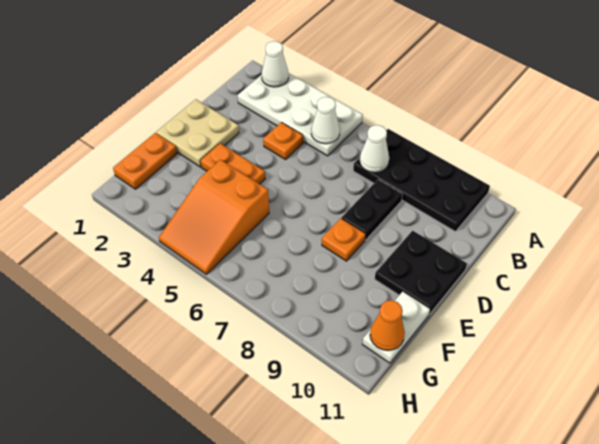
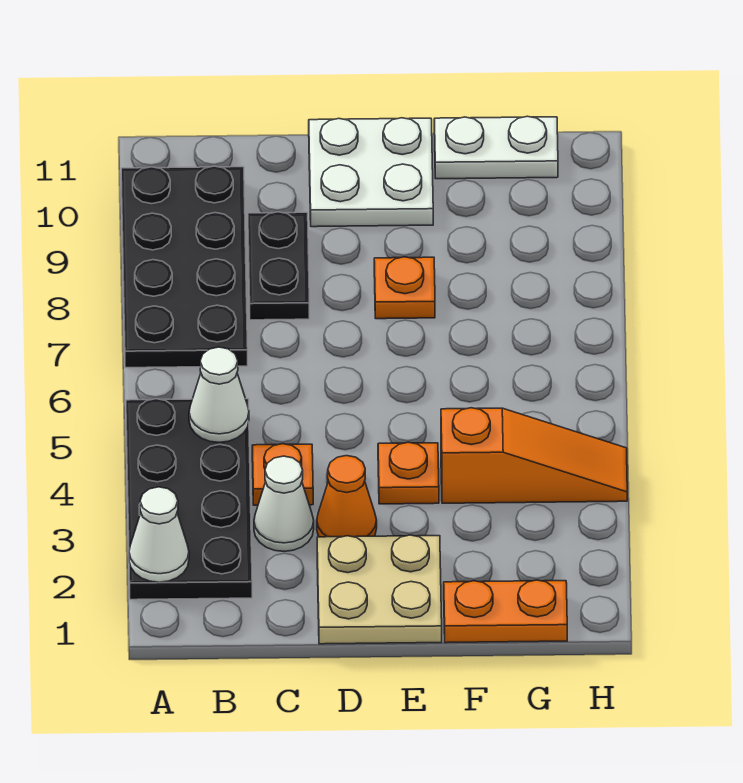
white plate A2:B5 level 1 -> black plate A2:B5 level 1
white cone B7 level 2 -> white cone C3 level 1
black plate C8:D8 level 1 -> black plate C8:C9 level 1
black plate D10:E11 level 1 -> white plate D10:E11 level 1
orange plate E3:E4 level 1 -> orange plate E4 level 1
orange slope F4:H5 level 1 top F -> orange slope F4:H4 level 1 top F
orange cone G11 level 2 -> orange cone D3 level 1

